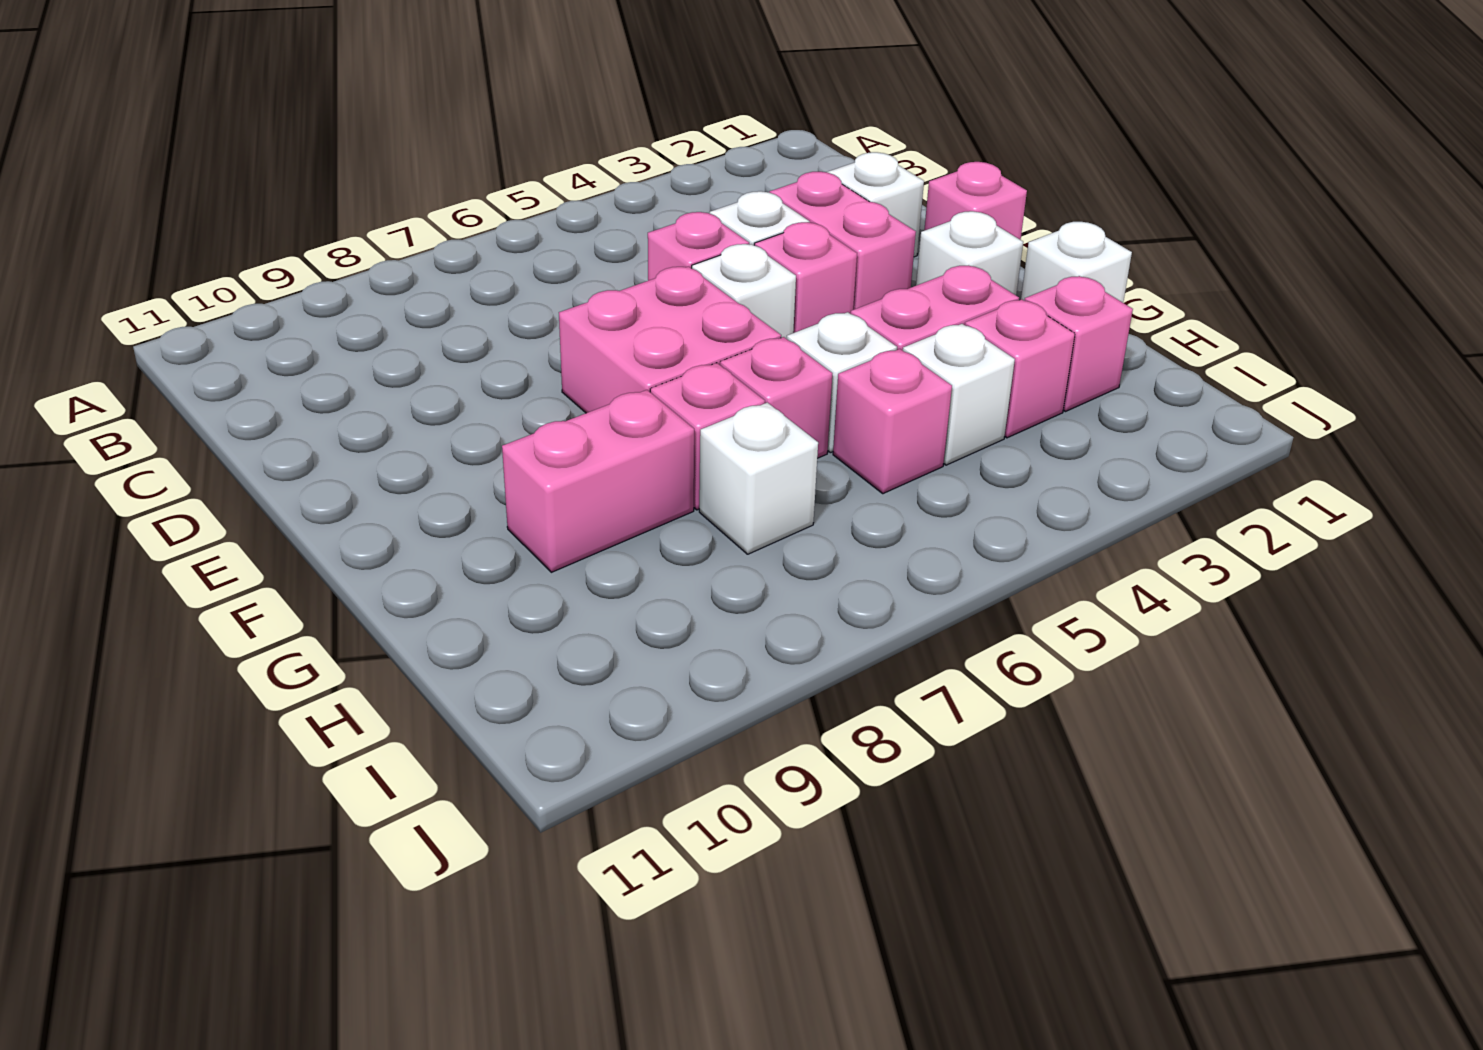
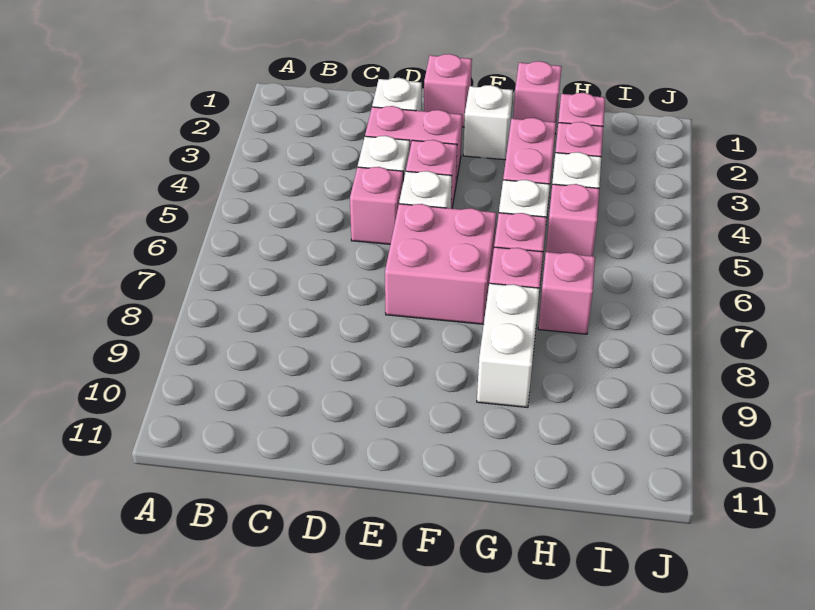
white brick G1 level 1 -> pink brick G1 level 1
pink brick G8:G9 level 1 -> white brick G8:G9 level 1
white brick H7 level 1 -> pink brick H7 level 1

